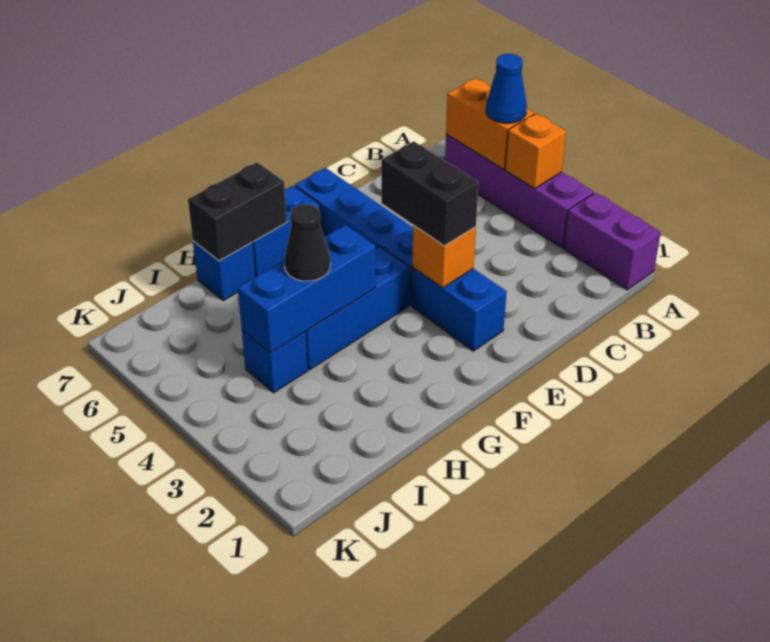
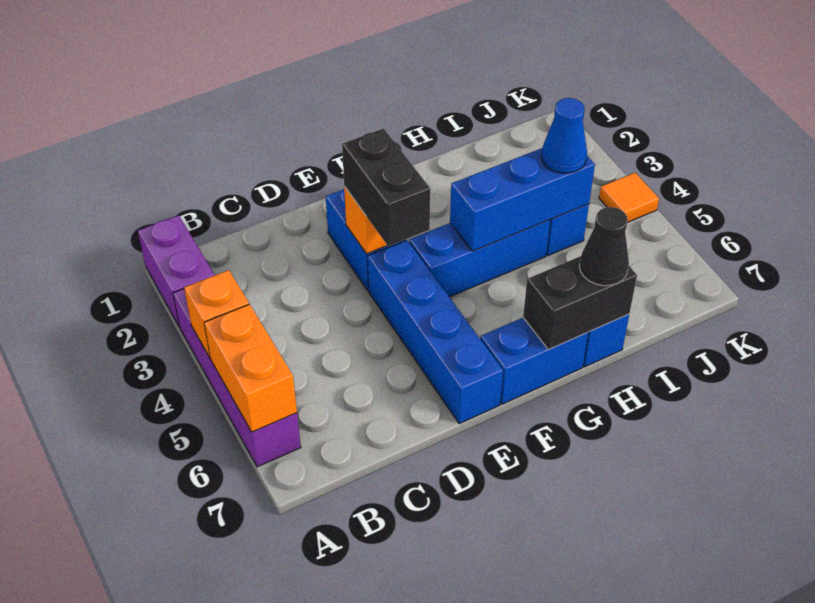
blue cone A5 level 3 -> blue cone I4 level 3
black cone H4 level 3 -> black cone H7 level 3
none -> orange tile K4 level 1

